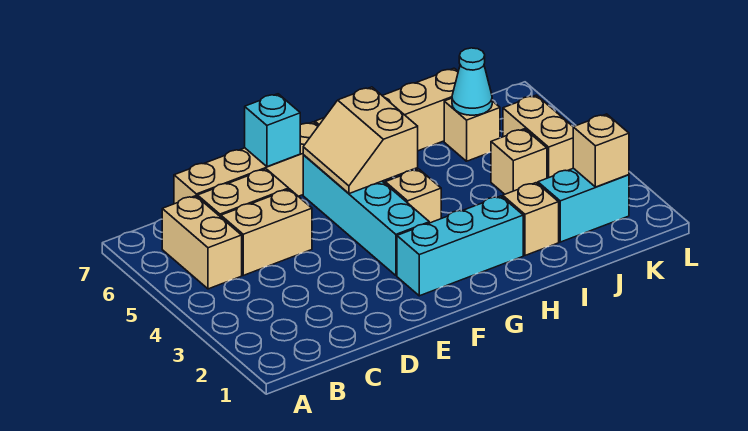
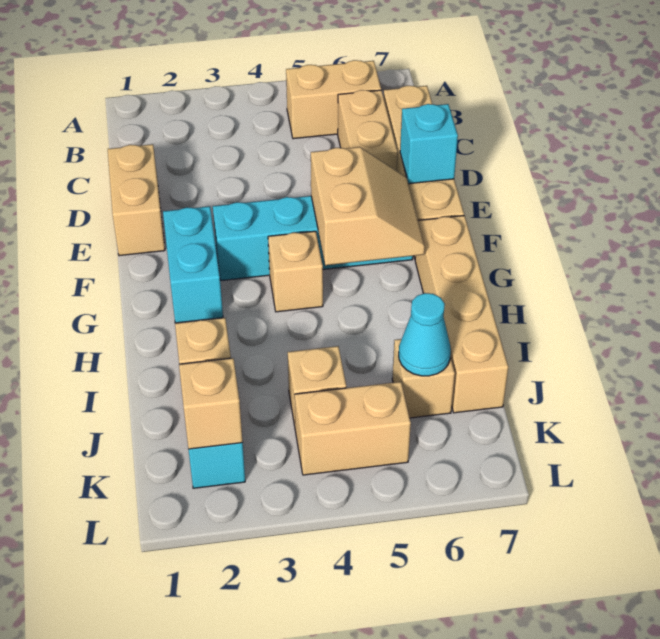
tan brick C5:D5 level 1 -> tan brick D1:E1 level 1
cyan brick F2:H2 level 1 -> cyan brick F2:G2 level 1
tan slope F5:G6 level 2 top G -> tan slope F5:G6 level 2 top 5

